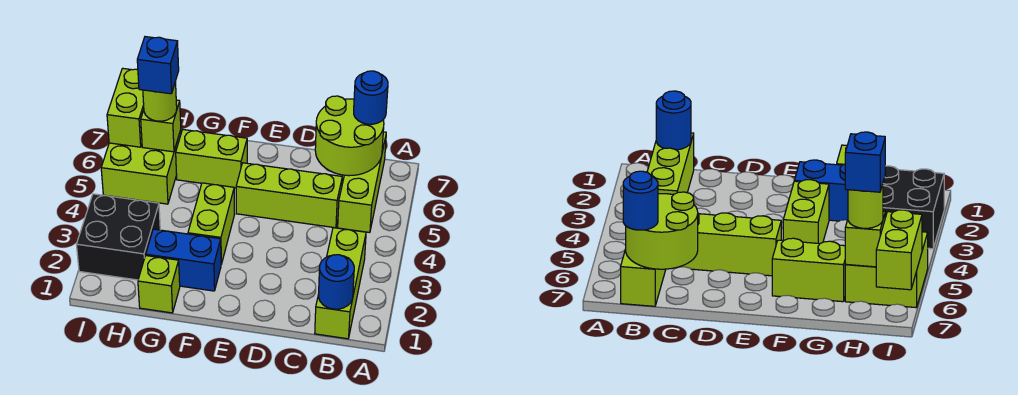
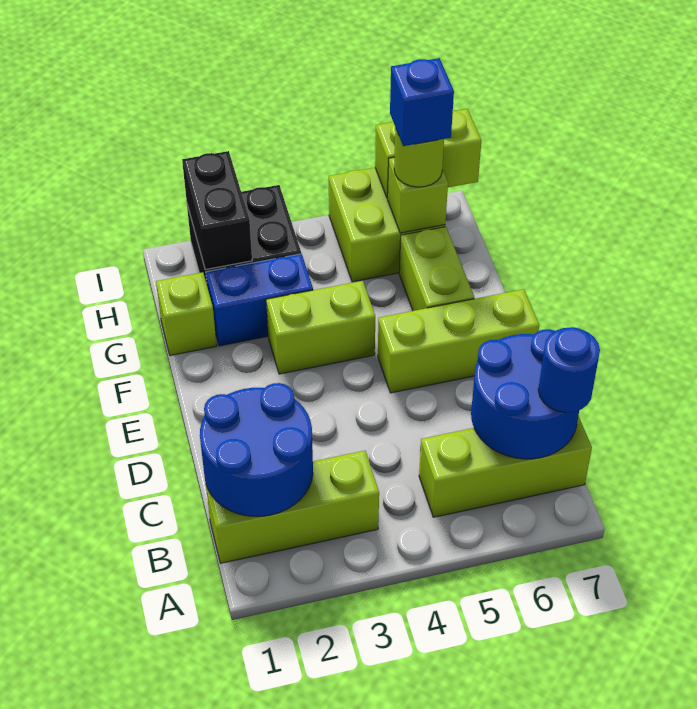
blue round brick B1 level 2 -> blue round brick B1:C2 level 2
lime round brick B6:C7 level 2 -> blue round brick B6:C7 level 2
lime brick C5:E5 level 1 -> lime brick E5:E7 level 1
blue brick F2:G2 level 1 -> blue brick G2:G3 level 1
none -> black brick H2:I2 level 2

